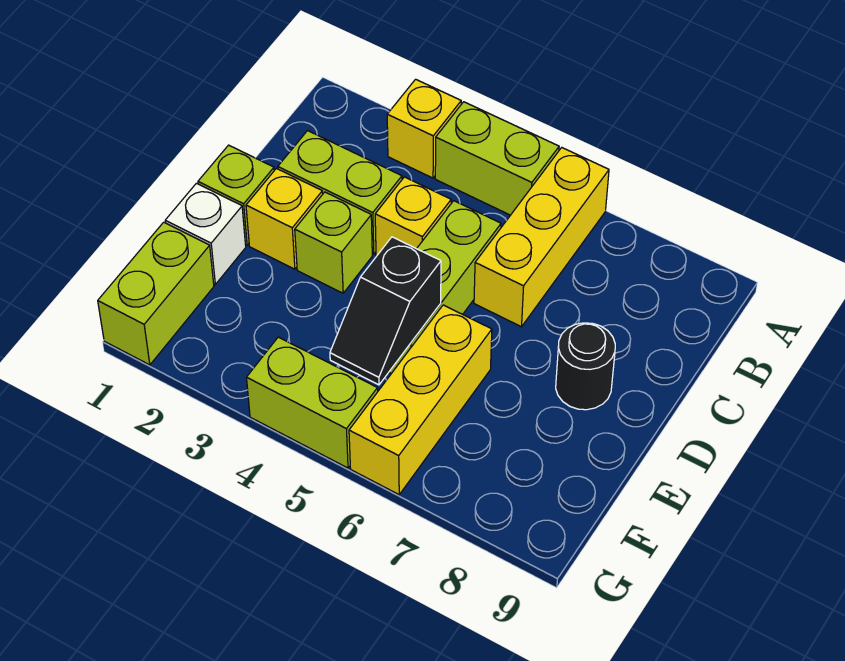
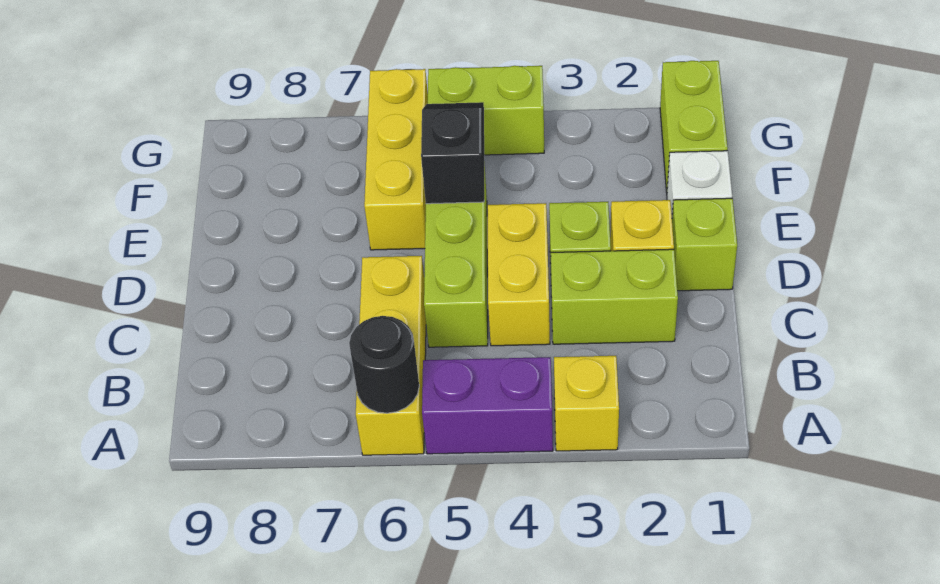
lime brick A4:A5 level 1 -> purple brick A4:A5 level 1
yellow brick C4 level 1 -> yellow brick C4:D4 level 1
black round brick D8 level 1 -> black round brick A6 level 2

